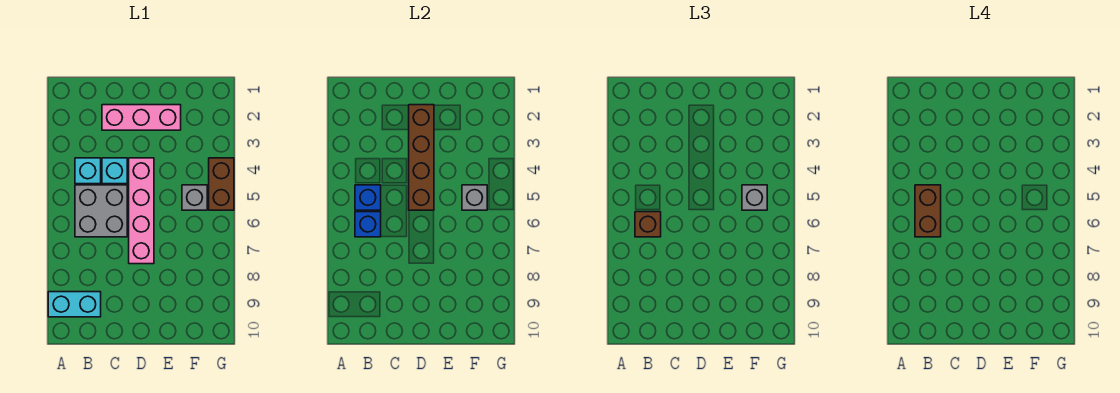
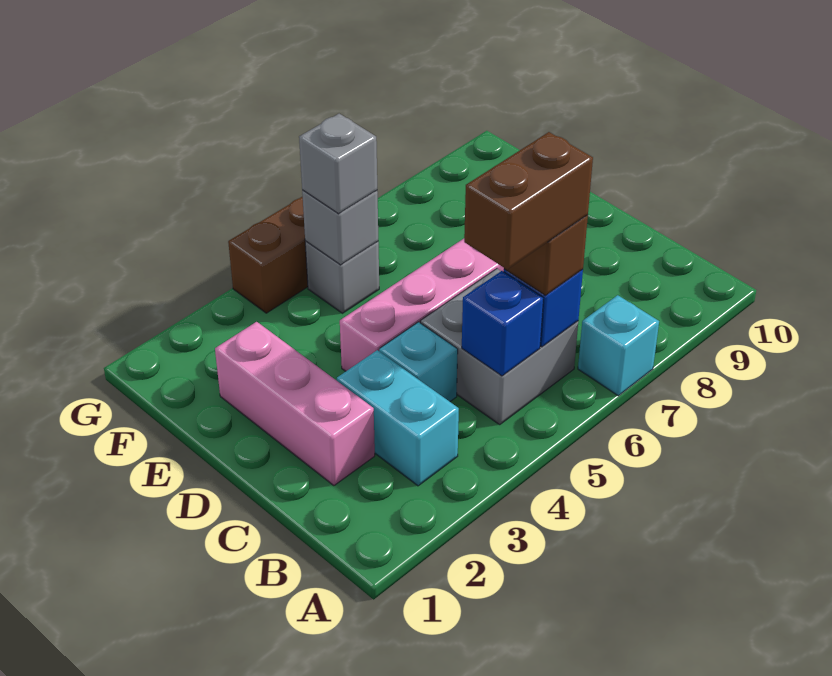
cyan brick A9:B9 level 1 -> cyan brick B3:C3 level 1
cyan brick B4 level 1 -> cyan brick A7 level 1
brown brick D2:D5 level 2 -> none

